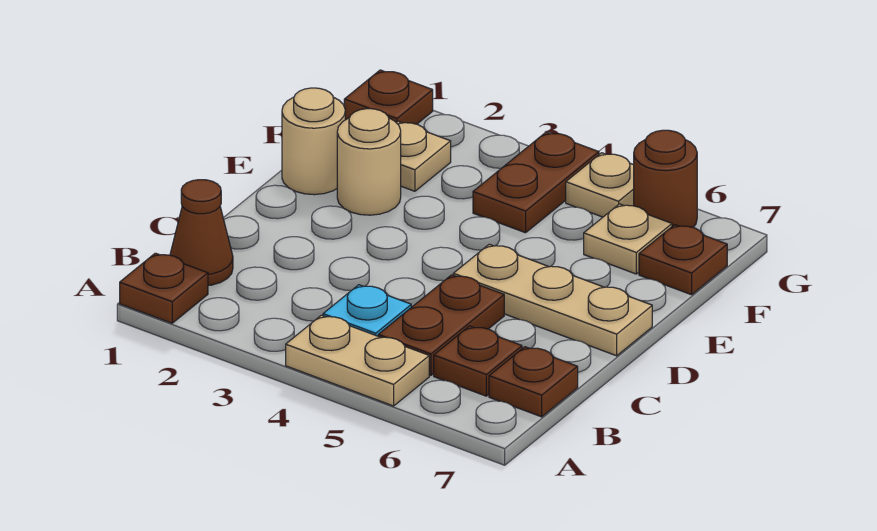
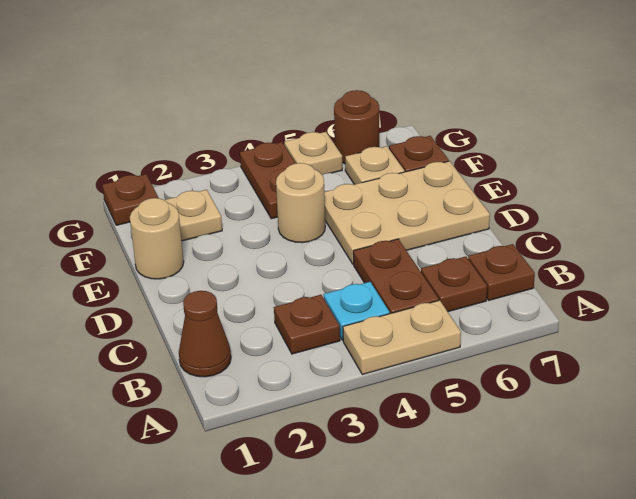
brown plate A1 level 1 -> brown plate B3 level 1
tan plate D5:D7 level 1 -> tan plate D5:E7 level 1
tan round brick E2 level 1 -> tan round brick E4 level 1

